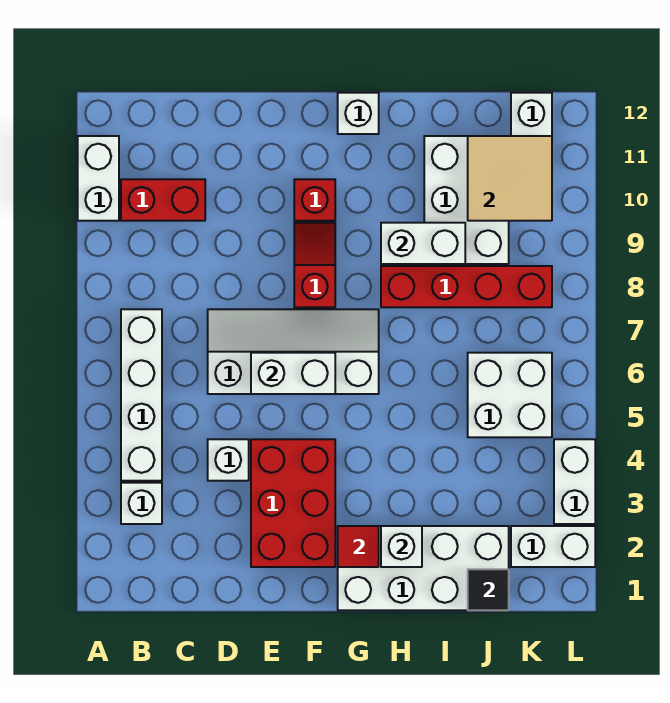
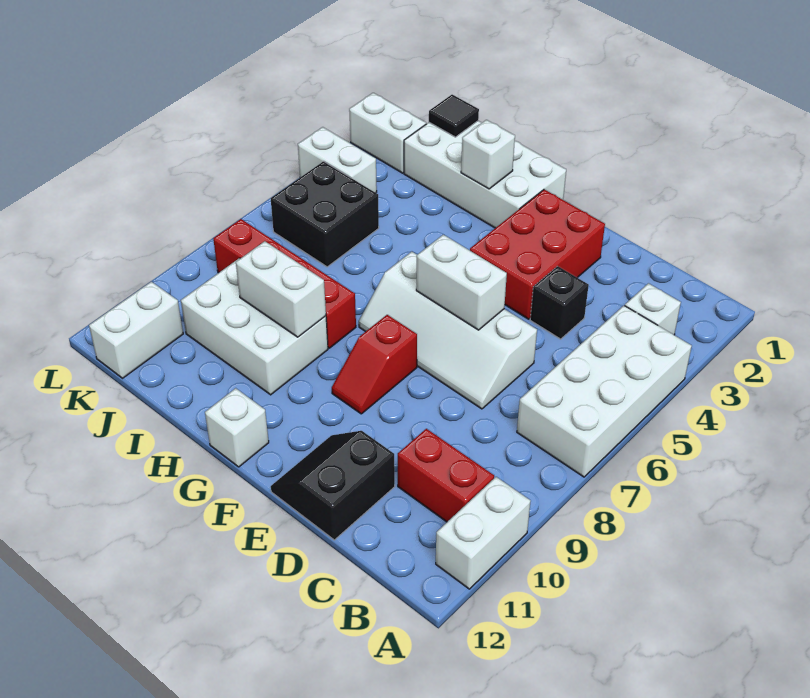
white brick B4:B7 level 1 -> white brick A4:B7 level 1
white brick D4 level 1 -> black brick D4 level 1
none -> black slope D11:E12 level 1 top D
red brick F10 level 1 -> none
red tile G2 level 2 -> none
white brick I9:J11 level 1 -> white brick H9:J10 level 1
white brick J5:K6 level 1 -> black brick J5:K6 level 1
tan tile J10:K11 level 2 -> none
white brick L3:L4 level 1 -> white brick K4:L4 level 1

